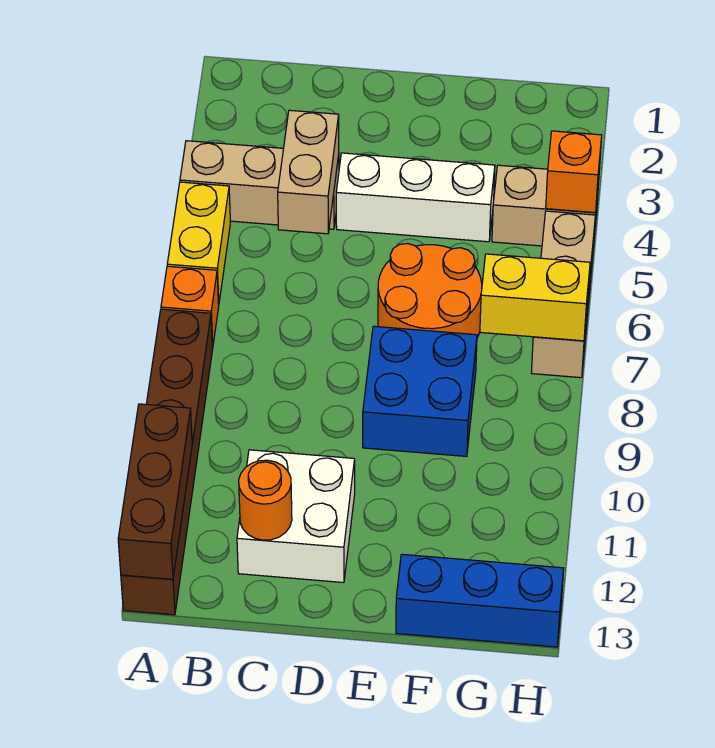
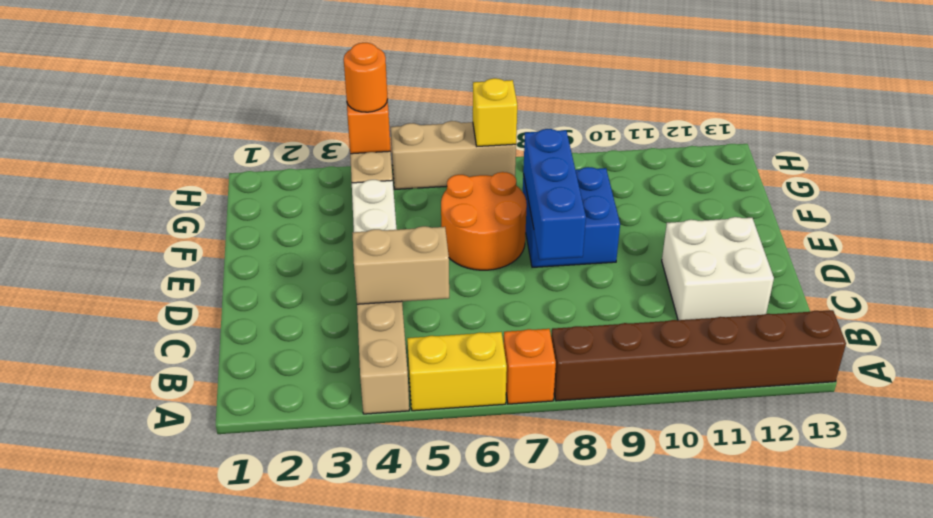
brown brick A11:A13 level 2 -> none
orange round brick C12 level 2 -> orange round brick H4 level 3
blue brick F13:H13 level 1 -> blue brick D8:F8 level 2
yellow brick G7:H7 level 2 -> yellow brick H7 level 2

